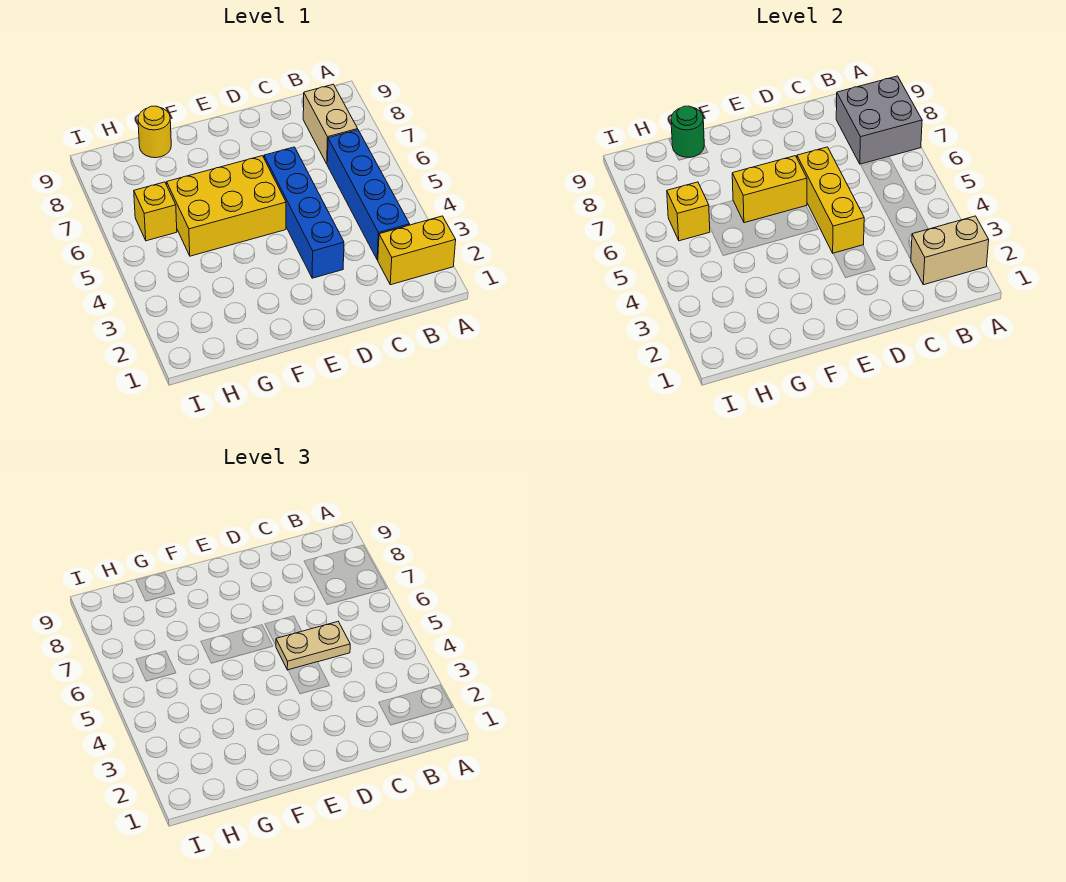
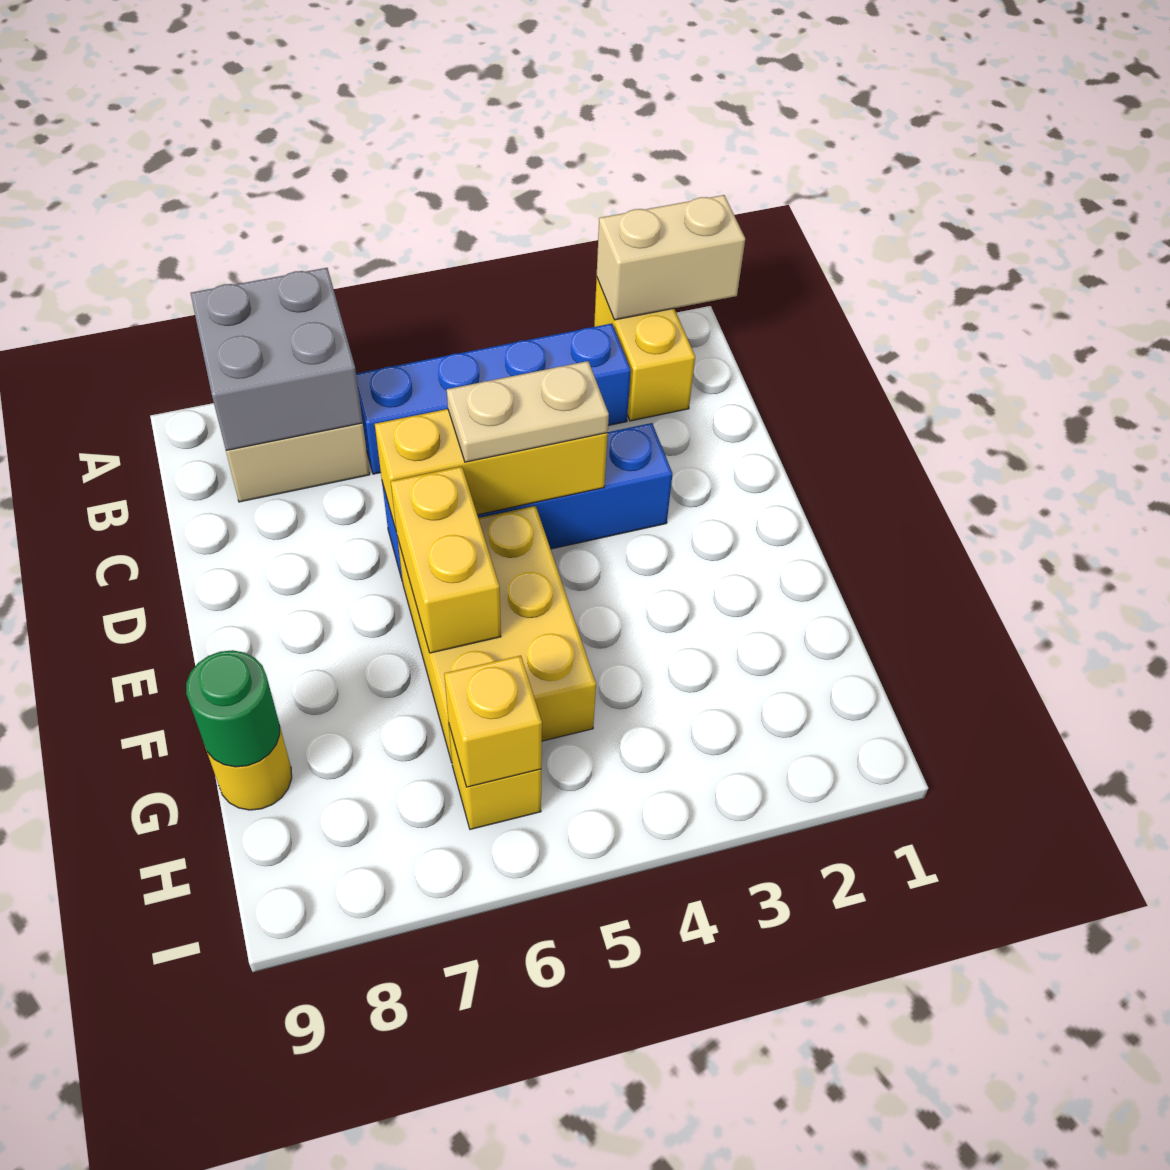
tan brick A2:B2 level 2 -> tan brick A1:A2 level 2
tan plate C5:D5 level 3 -> tan plate D4:D5 level 3

